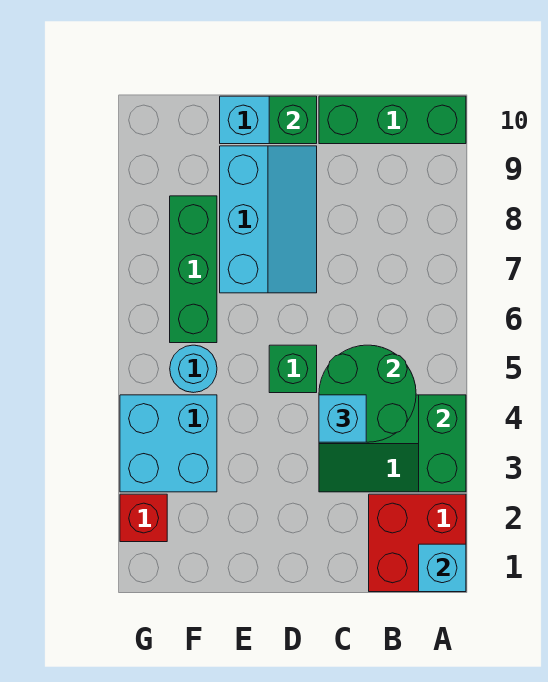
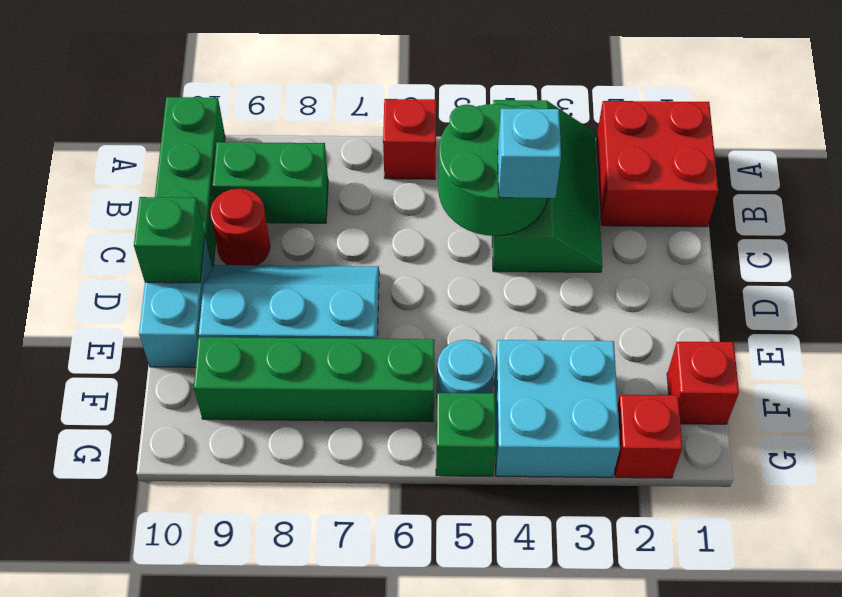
cyan brick A1 level 2 -> none
green brick A3:A4 level 2 -> green brick B8:B9 level 1
none -> red brick A6 level 1
none -> red round brick C9 level 1
green brick D5 level 1 -> green brick G5 level 1
none -> red brick F1 level 1
green brick F6:F8 level 1 -> green brick F6:F9 level 1

